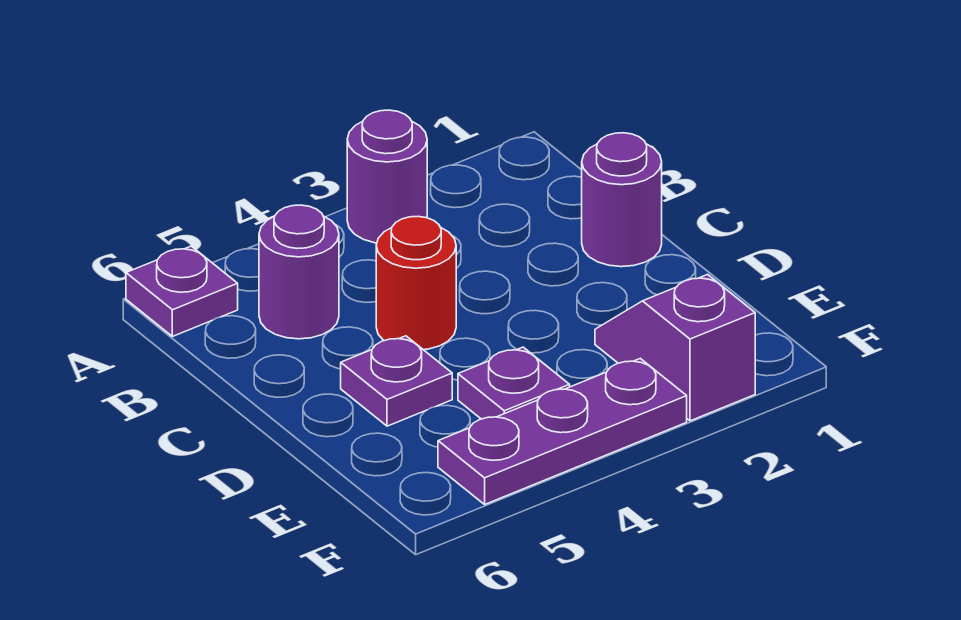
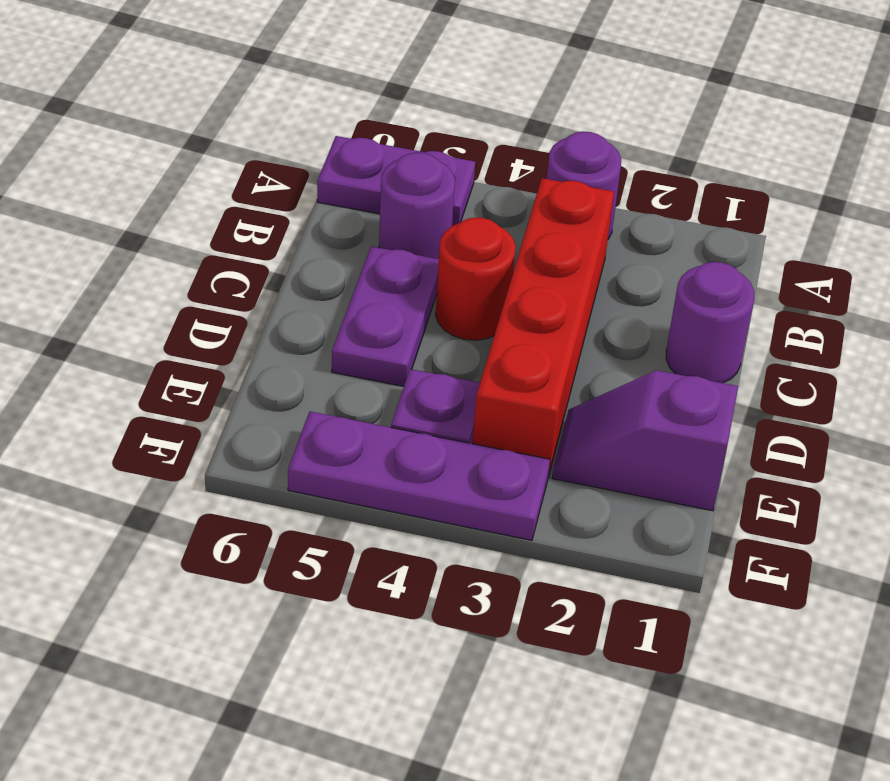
purple plate A6 level 1 -> purple plate A5:A6 level 1
none -> red brick B3:E3 level 1
purple plate D5 level 1 -> purple plate C5:D5 level 1
purple slope E2:F2 level 1 top F -> purple slope E1:E2 level 1 top 1

